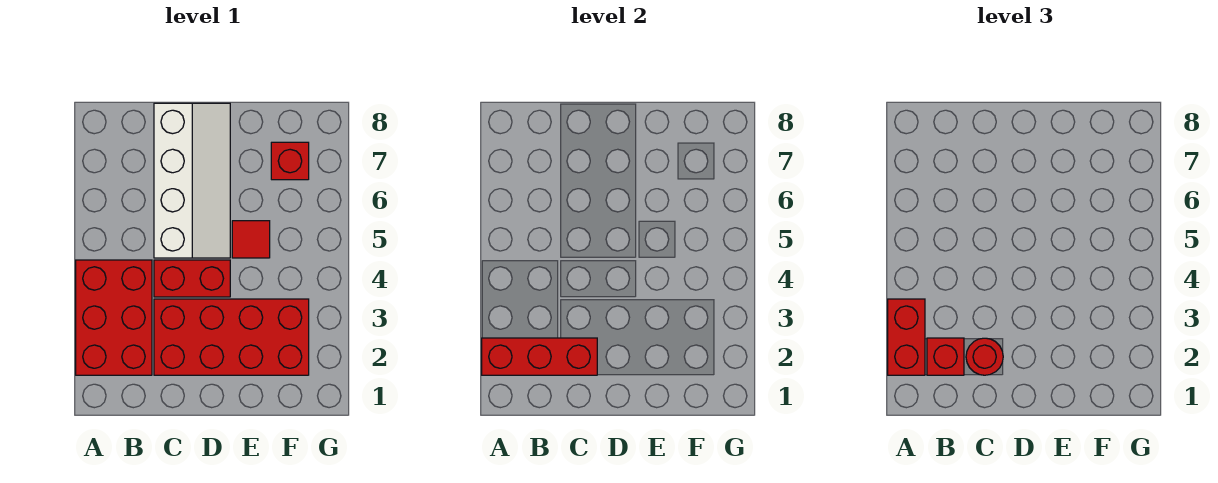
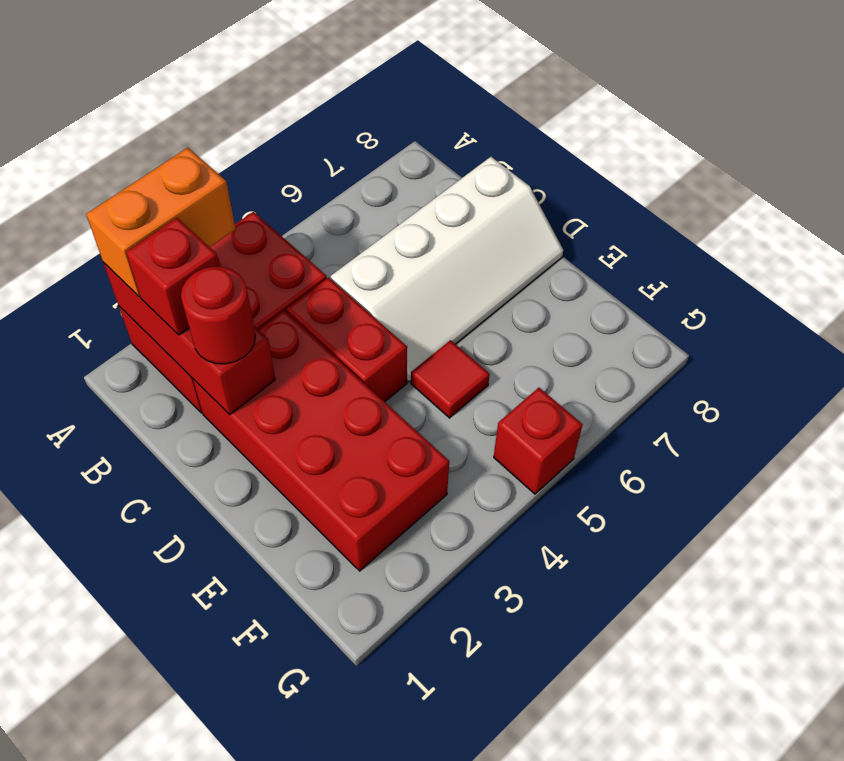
red brick A2:A3 level 3 -> orange brick A2:A3 level 3
red brick F7 level 1 -> red brick G5 level 1

